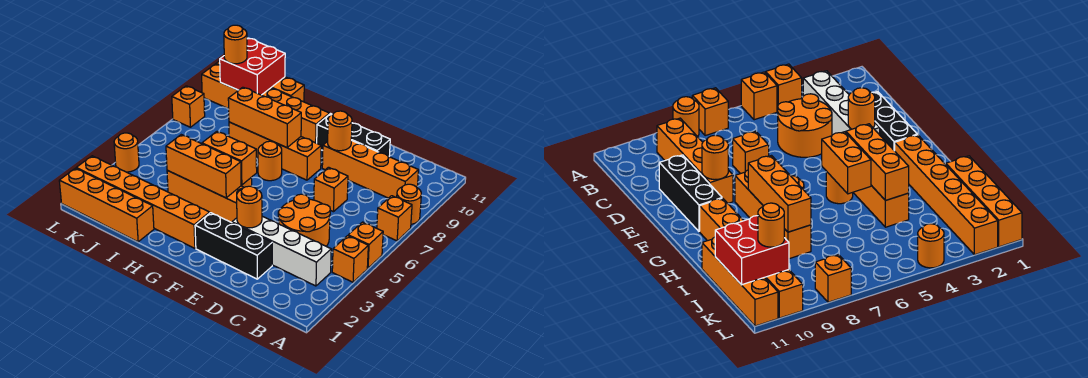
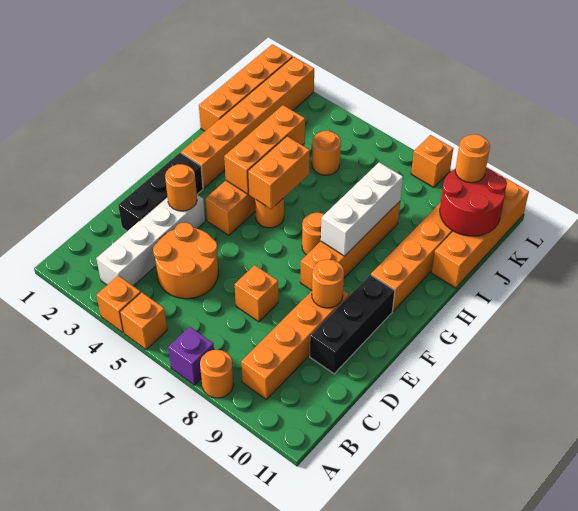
orange brick A7 level 1 -> purple brick A7 level 1
orange brick G8:I8 level 2 -> white brick G8:I8 level 2
red brick J10:K11 level 2 -> red round brick J10:K11 level 2
orange round brick L4 level 1 -> orange round brick J5 level 1

